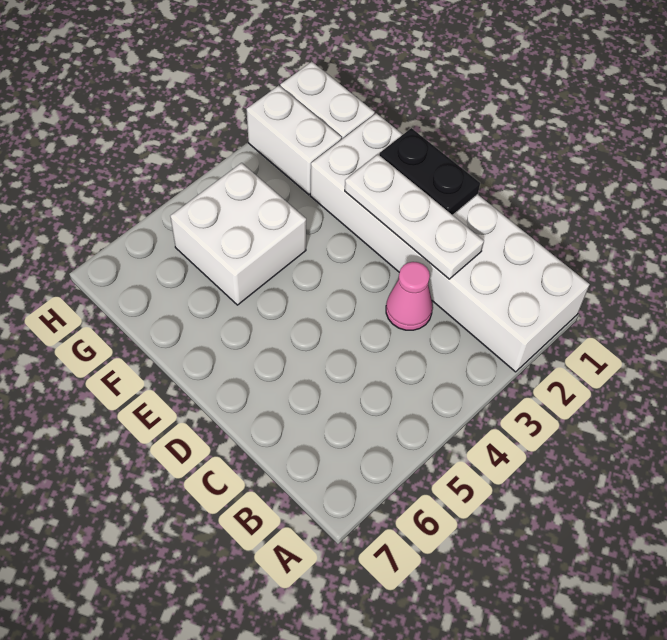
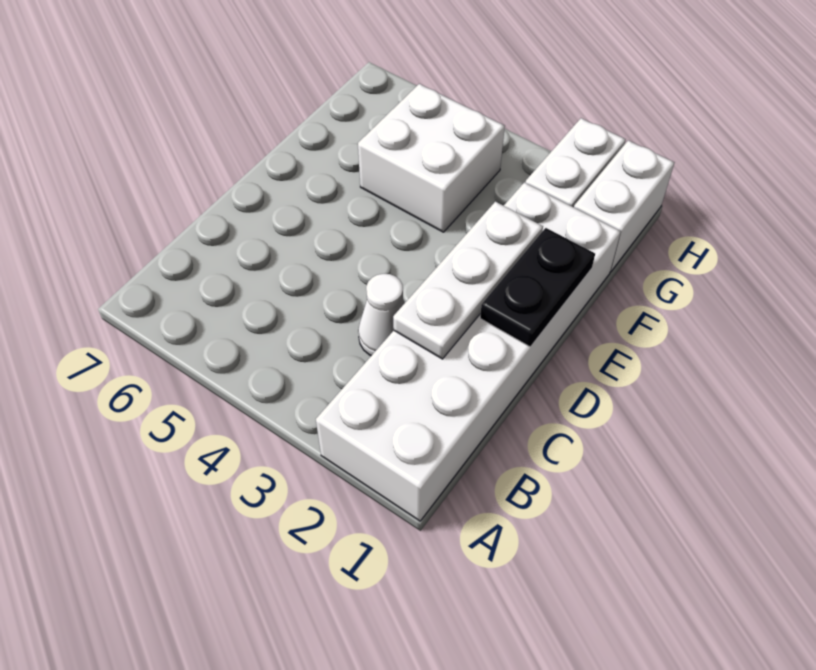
pink cone C3 level 1 -> white cone C3 level 1

